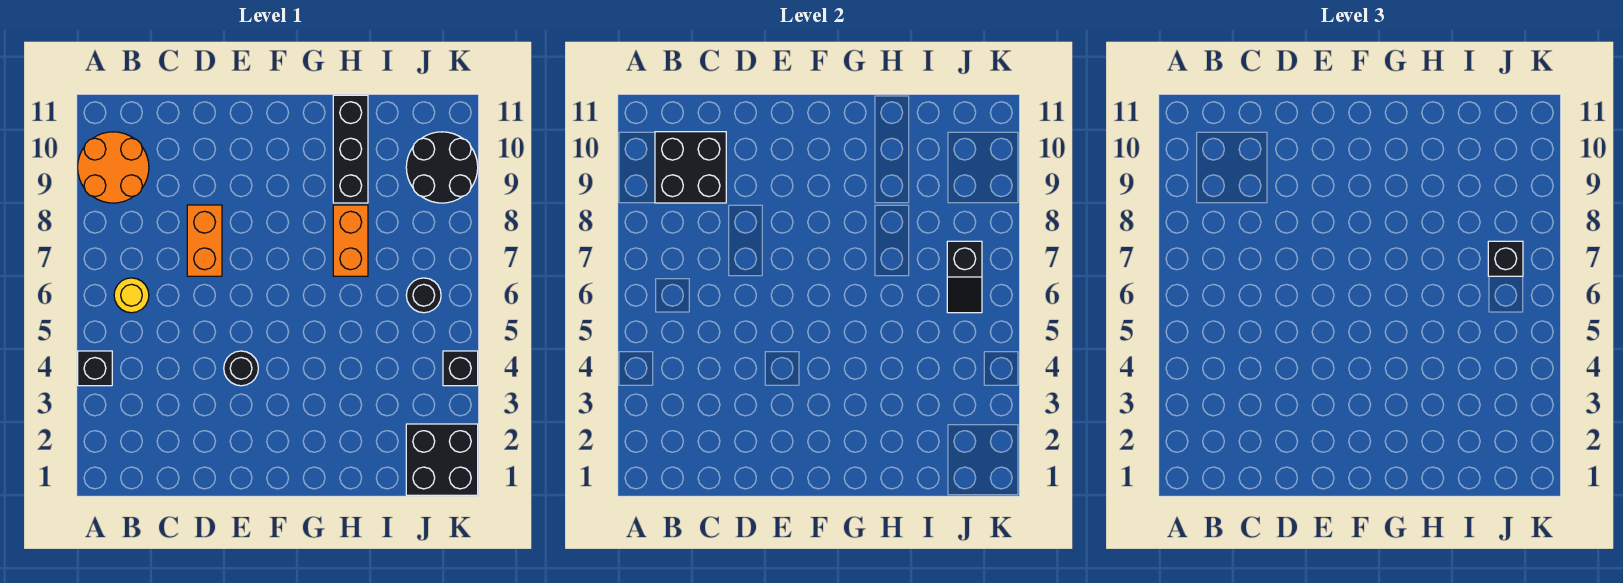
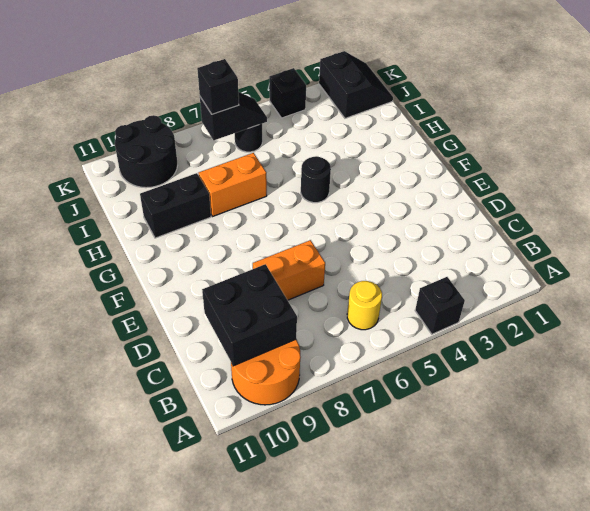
black round brick E4 level 1 -> black round brick G5 level 1
black brick H9:H11 level 1 -> black brick H9:H10 level 1
black brick J1:K2 level 1 -> black slope J1:K2 level 1 top 2

